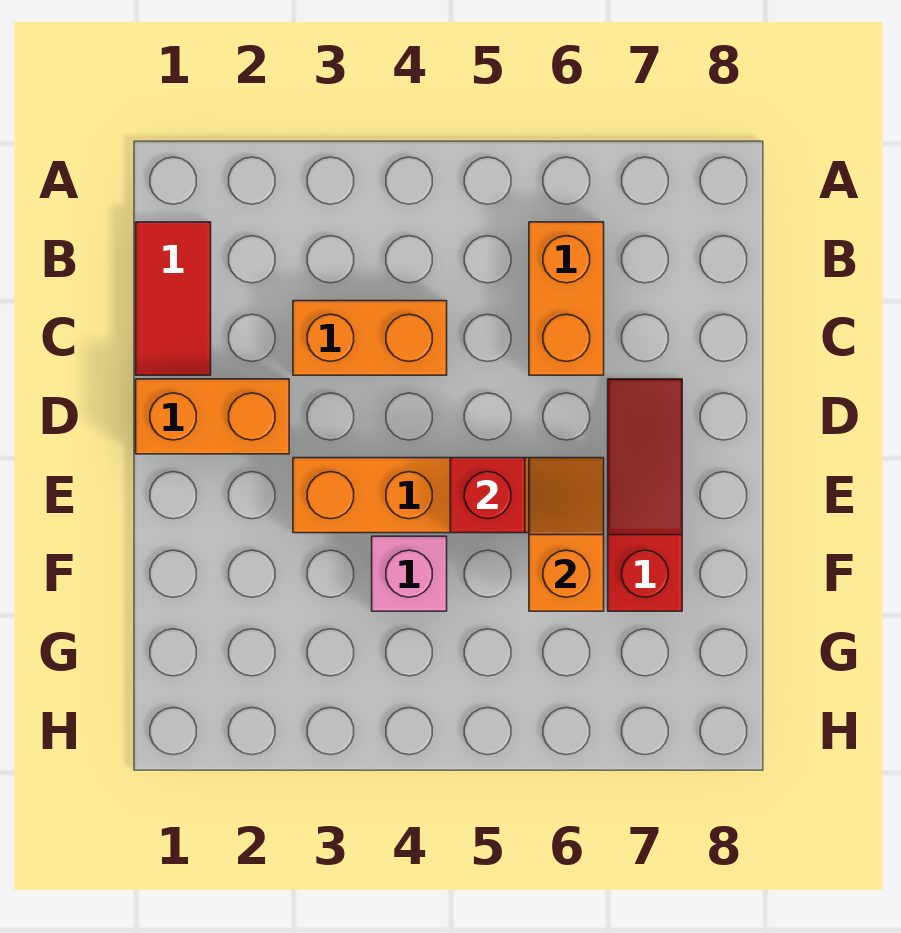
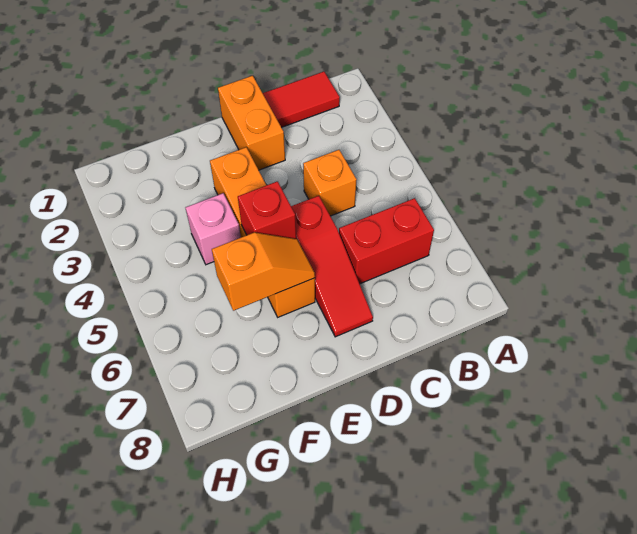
orange brick B6:C6 level 1 -> red brick B6:C6 level 1
orange brick C3:C4 level 1 -> orange brick C4 level 1
red slope D7:F7 level 1 top F -> red slope D5:D7 level 1 top 5

